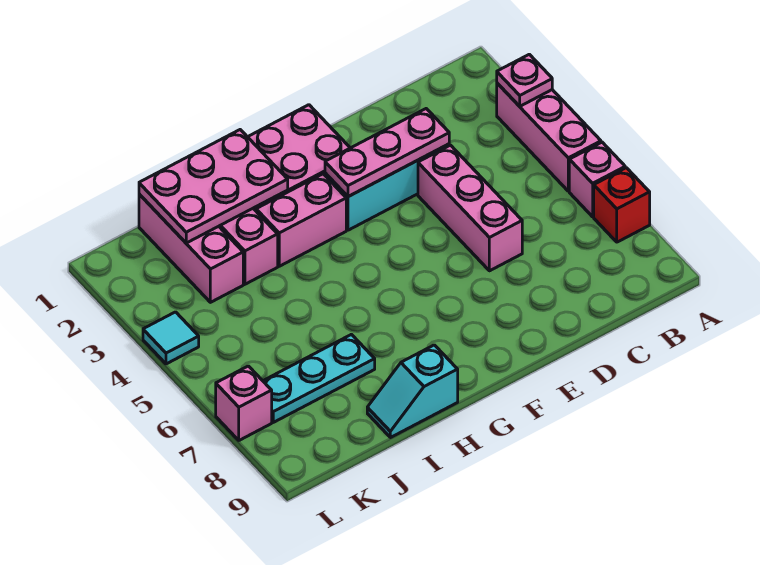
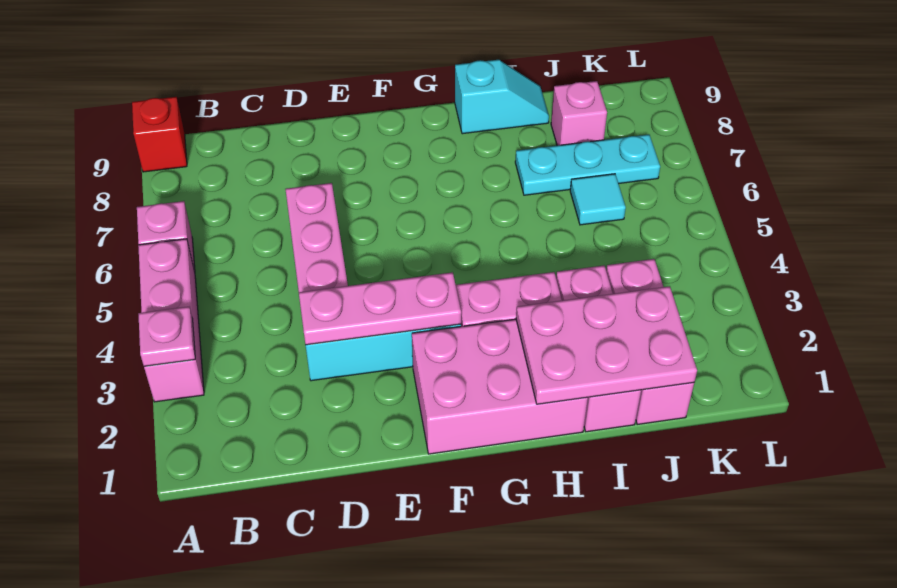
red brick A7 level 1 -> red brick A9 level 1
cyan tile L4 level 1 -> cyan tile J6 level 1
pink brick L7 level 1 -> pink brick J8 level 1

